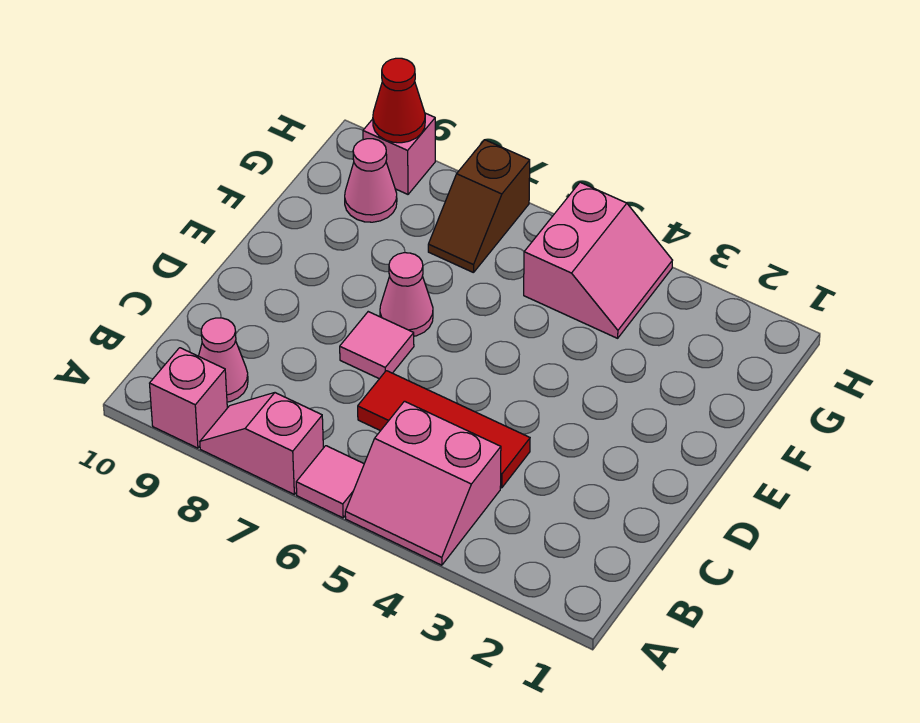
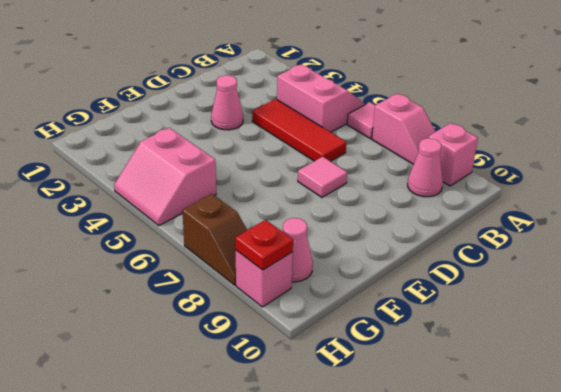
pink cone E7 level 1 -> pink cone D3 level 1
pink slope G4:H5 level 1 top 5 -> pink slope G4:H5 level 1 top G
brown slope G7:H7 level 1 top H -> brown slope H7:H8 level 1 top 7
red cone H9 level 2 -> red plate H9 level 2

